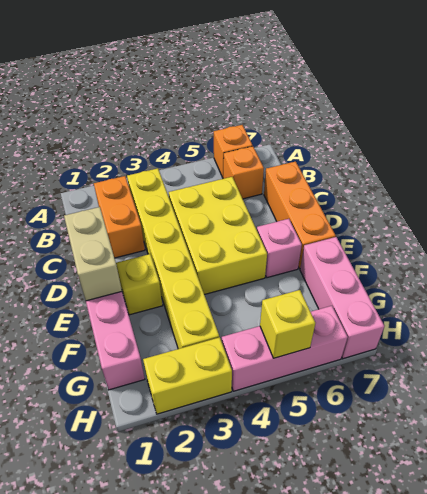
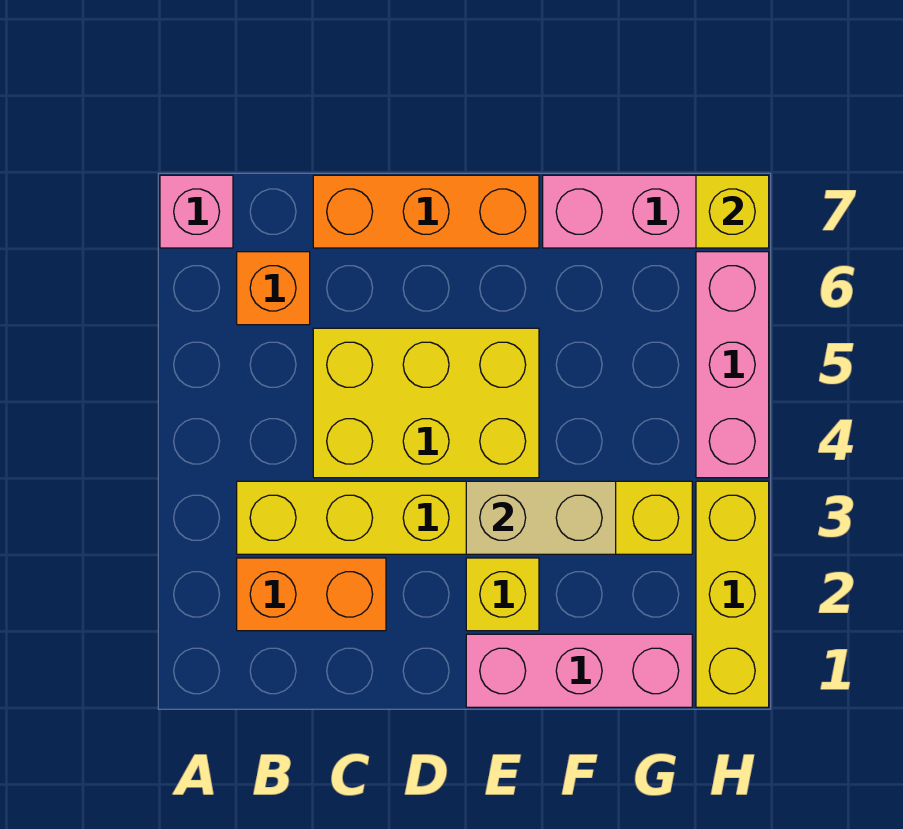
orange brick A6 level 1 -> none
tan brick D1:E1 level 2 -> tan brick E3:F3 level 2
pink brick E6 level 1 -> pink brick A7 level 1
yellow brick H2:H3 level 1 -> yellow brick H1:H3 level 1
yellow brick H5 level 2 -> yellow brick H7 level 2

